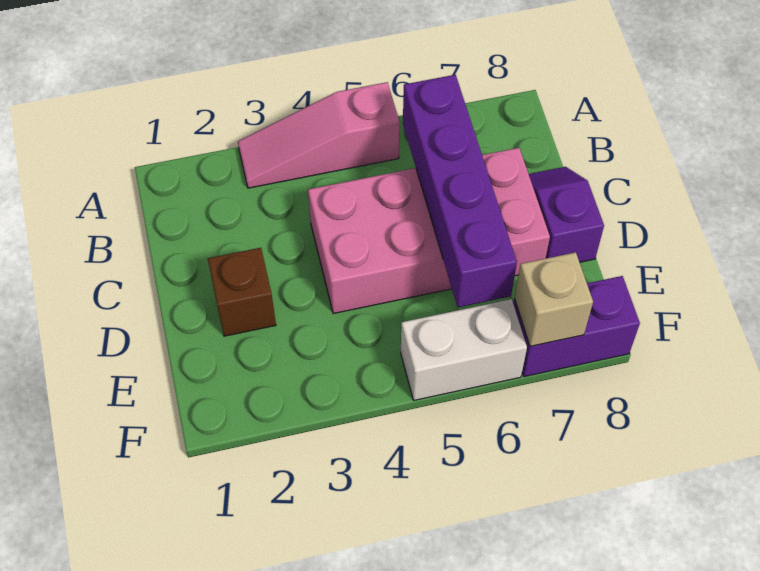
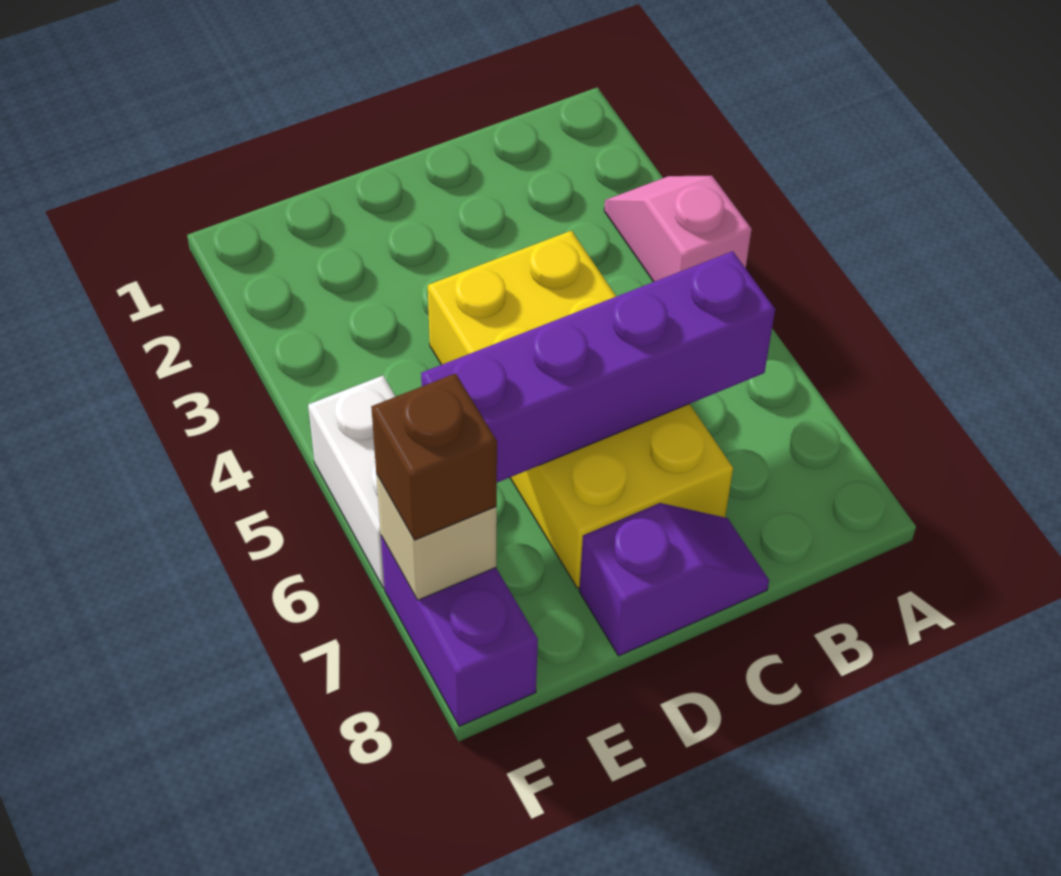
pink slope A3:A5 level 1 top 5 -> pink slope A3:A4 level 1 top 4
pink brick C4:D7 level 1 -> yellow brick C4:D7 level 1
brown brick D2 level 1 -> brown brick F7 level 3

